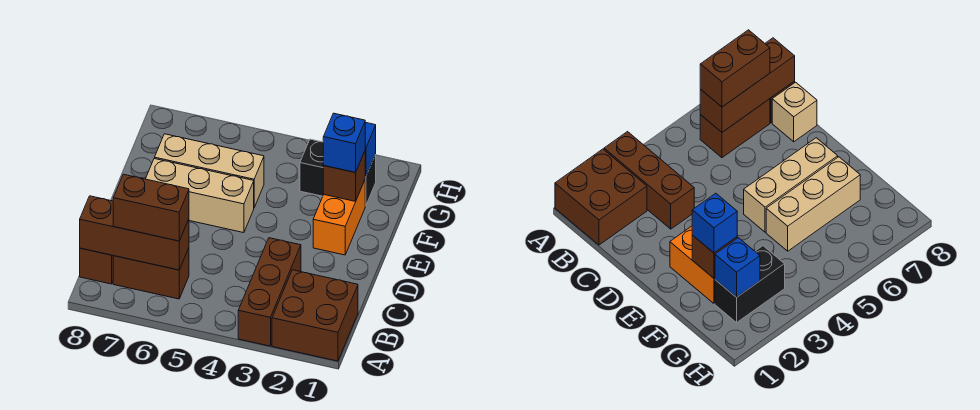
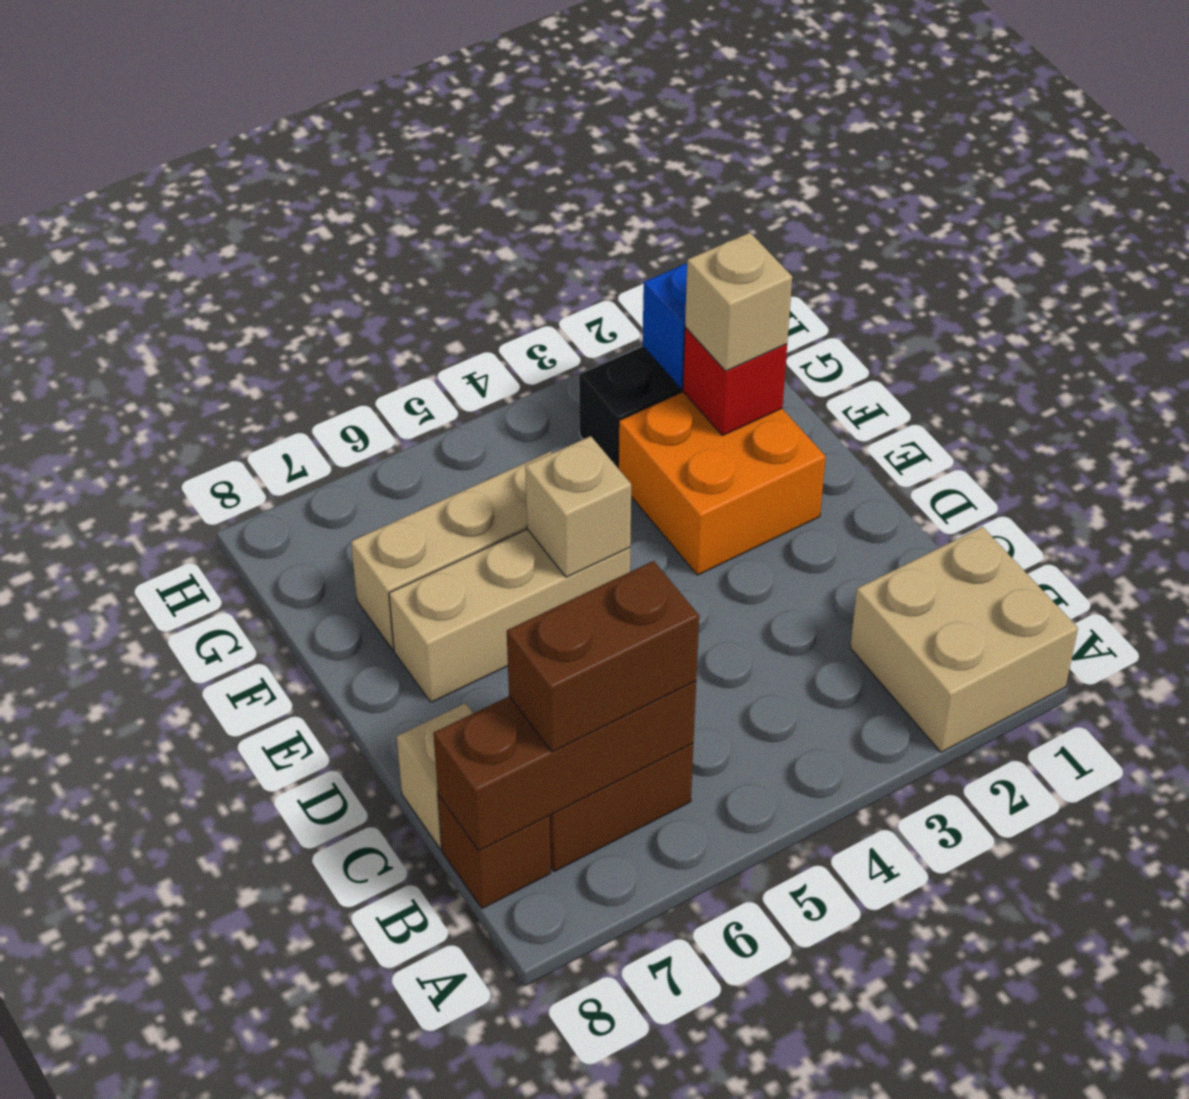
brown brick A1:B2 level 1 -> tan brick A1:B2 level 1
brown brick A3:C3 level 1 -> none
orange brick E2:F2 level 1 -> orange brick E2:F3 level 1
none -> tan brick E5 level 2
brown brick F2 level 2 -> red brick F2 level 2
blue brick F2 level 3 -> tan brick F2 level 3

